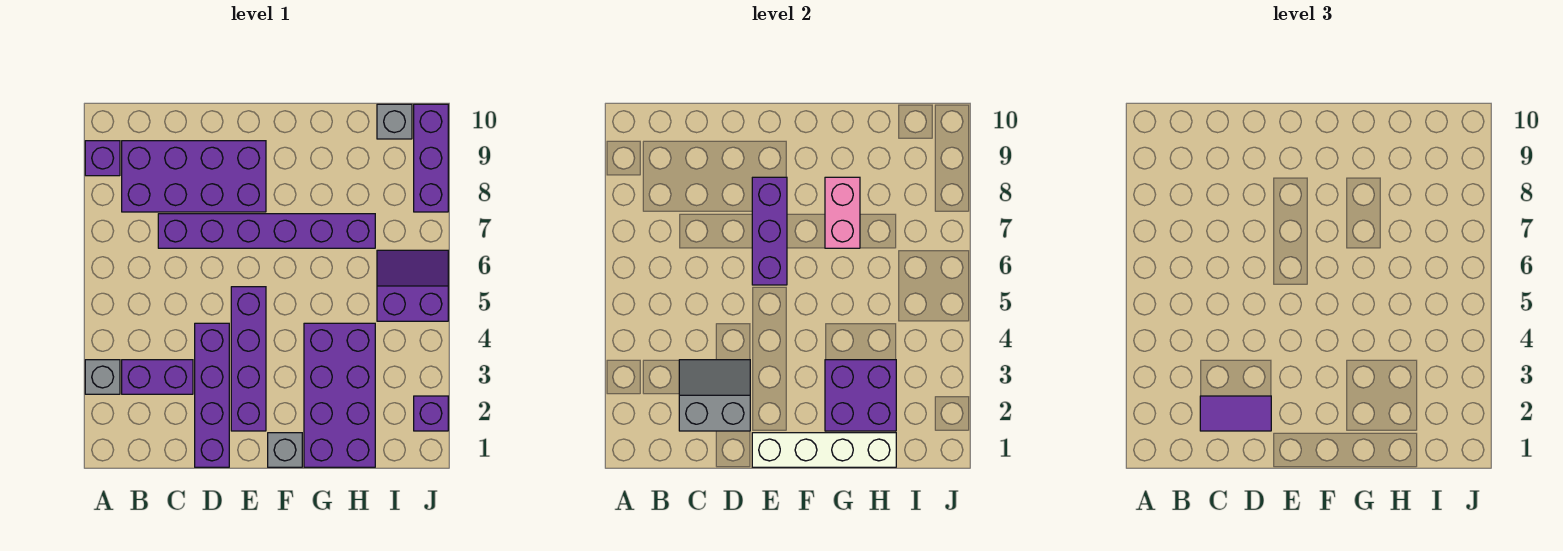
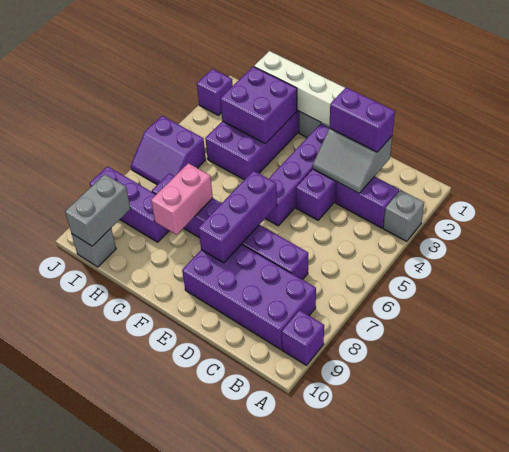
purple tile C2:D2 level 3 -> purple brick C2:D2 level 3
none -> grey brick I9:I10 level 2
purple brick J8:J10 level 1 -> purple brick H8:J8 level 1

